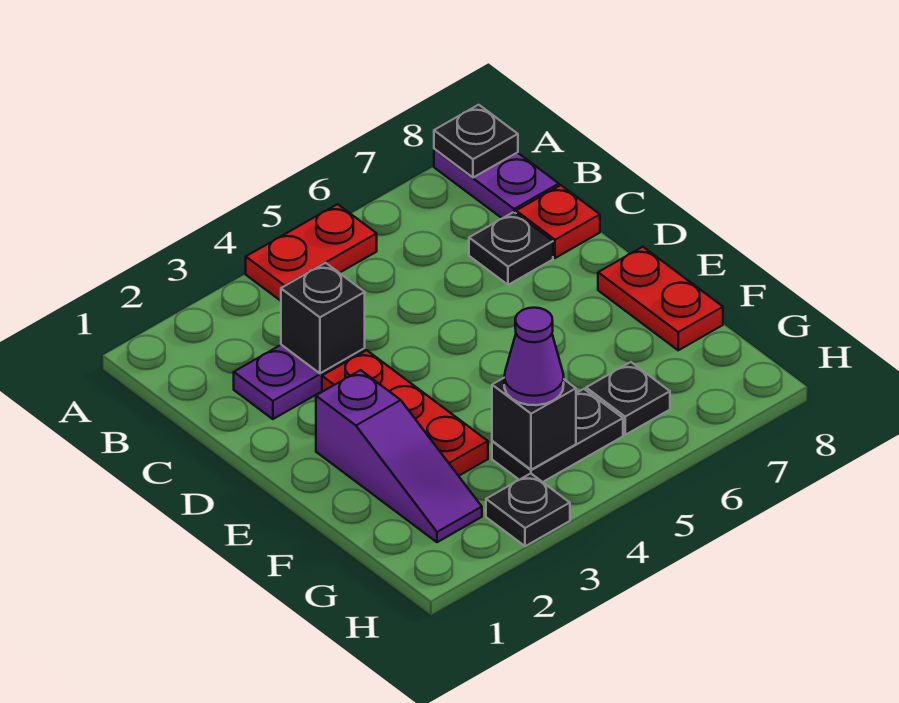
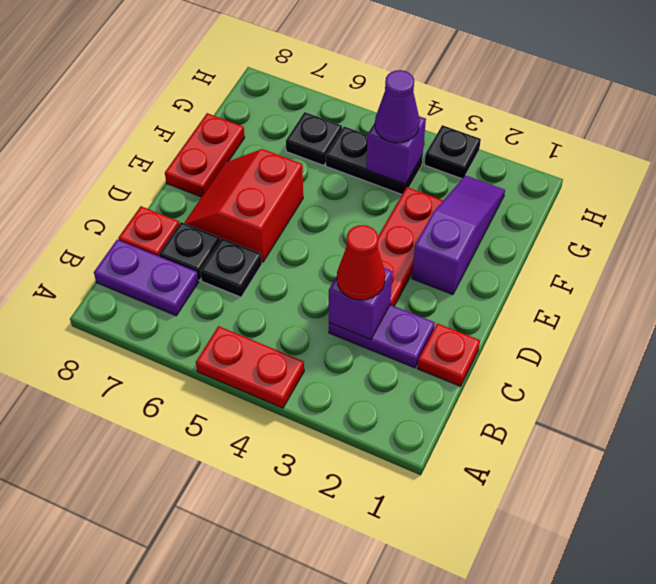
purple plate A8:B8 level 1 -> purple plate B7:B8 level 1
black plate A8 level 2 -> black plate C6 level 1
none -> red plate C1 level 1
black brick C3 level 2 -> purple brick C3 level 2
none -> red cone C3 level 3
none -> red slope D6:E7 level 1 top 6
black brick G4 level 2 -> purple brick G4 level 2

